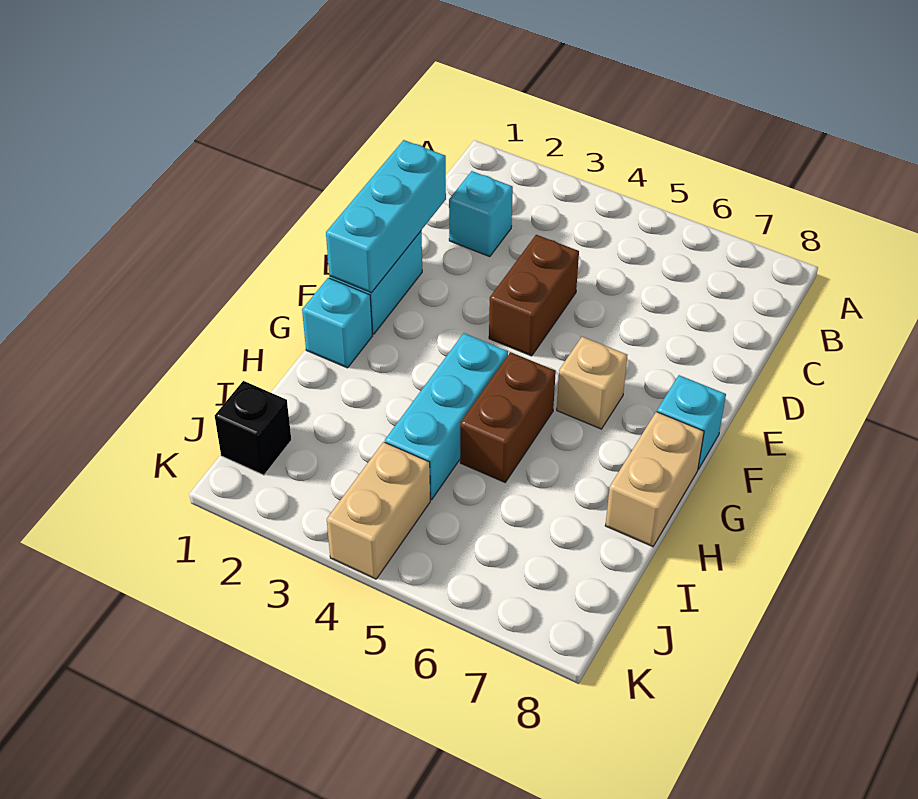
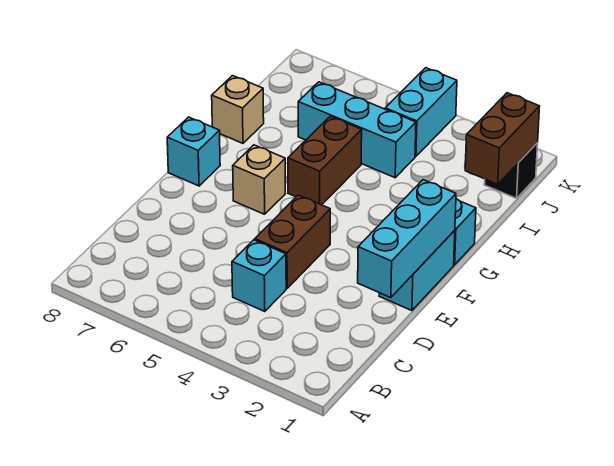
cyan brick C2 level 1 -> cyan brick C4 level 1
cyan brick G4:I4 level 1 -> cyan brick I4:I6 level 1
tan brick G8:H8 level 1 -> tan brick H8 level 1
none -> brown brick I1:J1 level 2
tan brick J4:K4 level 1 -> cyan brick J4:K4 level 1

